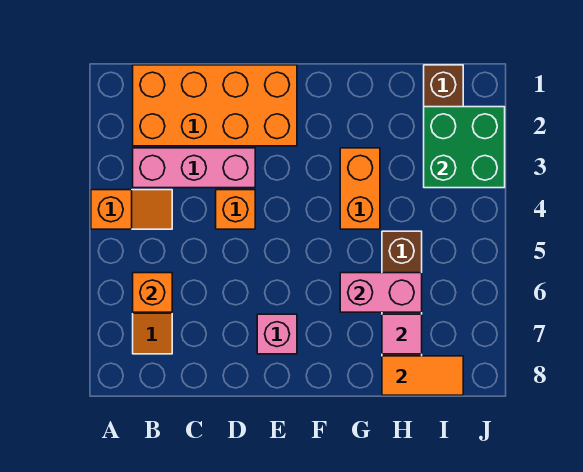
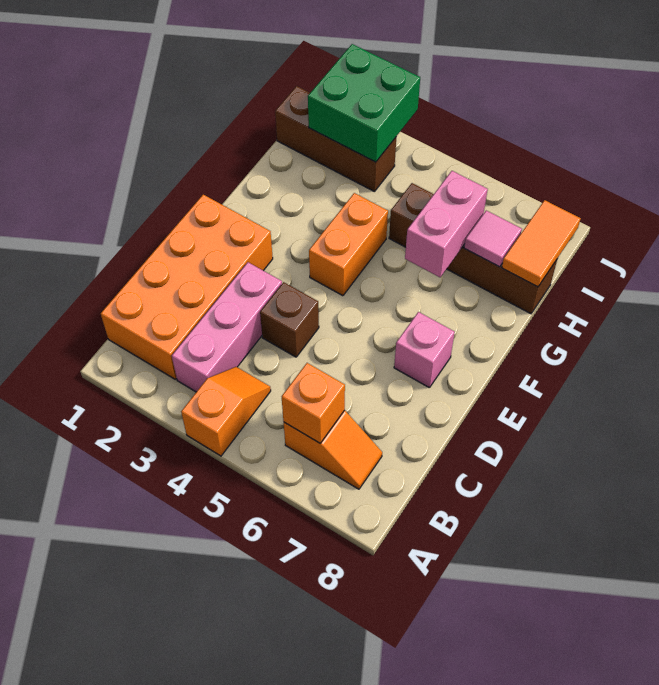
orange brick D4 level 1 -> brown brick D4 level 1
orange brick G3:G4 level 1 -> orange brick F4:G4 level 1

